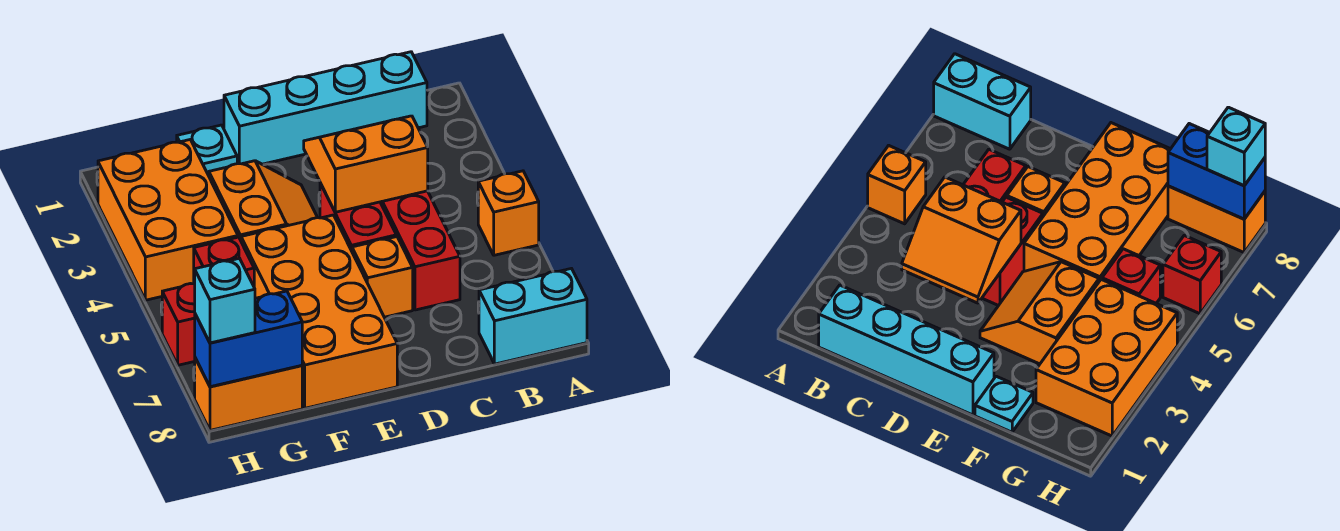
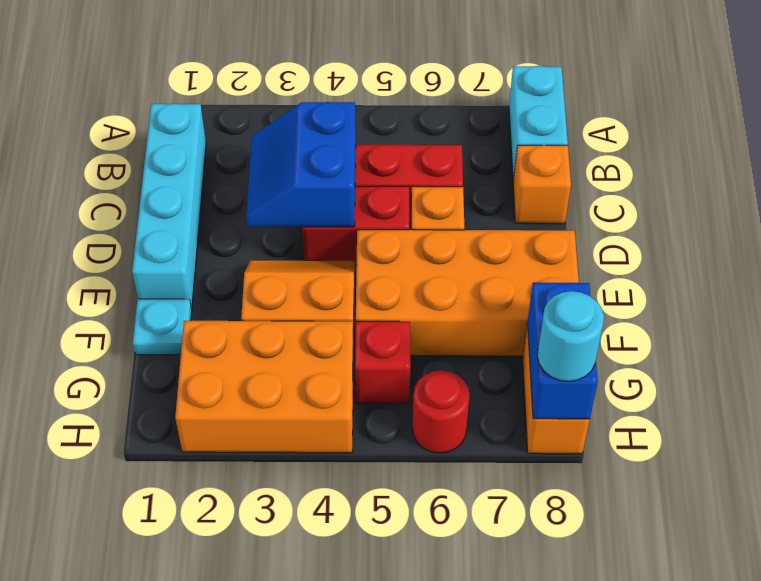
orange brick A5 level 1 -> orange brick C8 level 1
orange slope C3:D4 level 2 top 4 -> blue slope C3:D4 level 2 top 4
red brick H6 level 1 -> red round brick H6 level 1
cyan brick H8 level 3 -> cyan round brick H8 level 3

